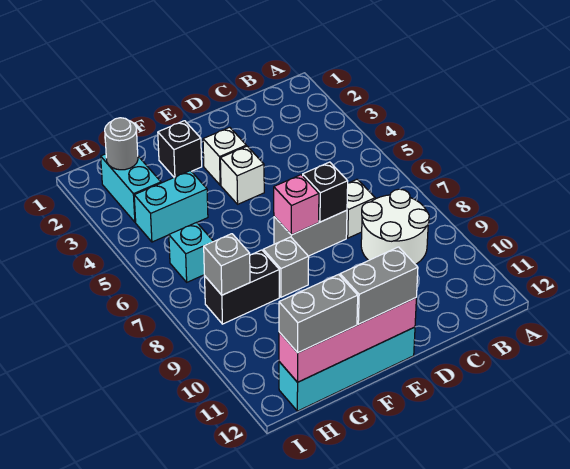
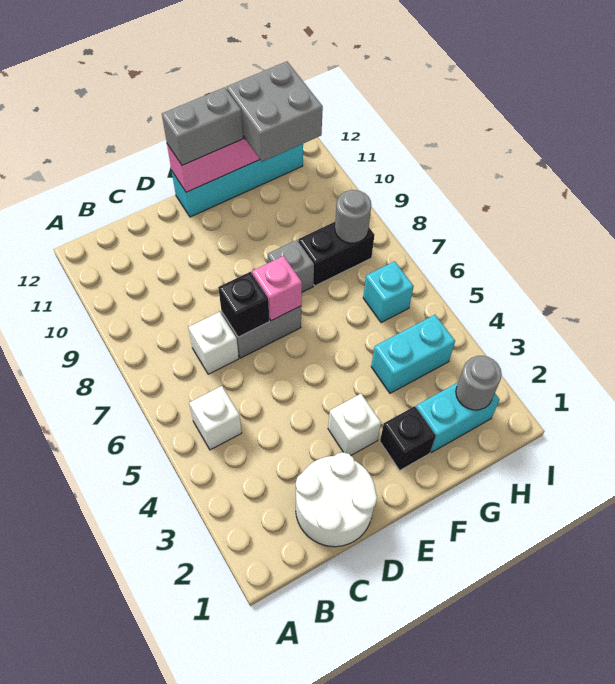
white round brick B8:C9 level 1 -> white round brick C1:D2 level 1
white brick E4 level 1 -> white brick B5 level 1
grey brick G12:H12 level 3 -> grey brick G11:H12 level 3
cyan brick H2:H3 level 1 -> cyan brick G2:H2 level 1
grey brick H8 level 2 -> grey round brick H8 level 2

